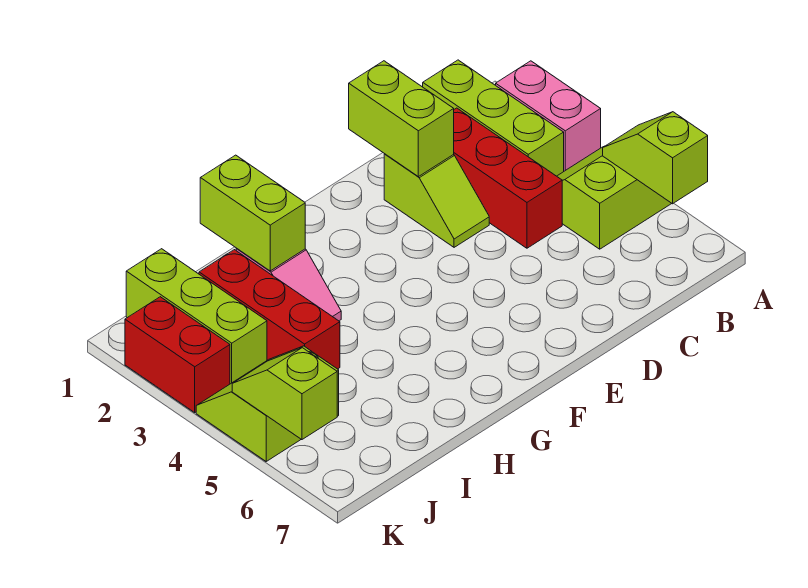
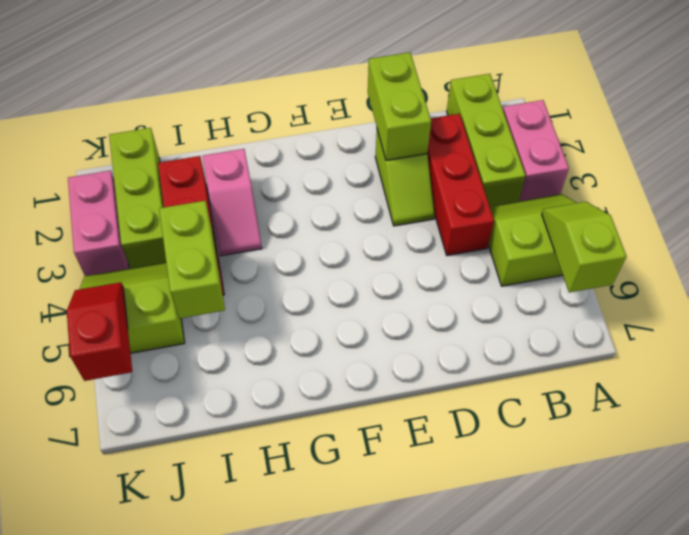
lime brick H1:H2 level 2 -> lime brick I4:I5 level 2
red brick K2:K3 level 1 -> pink brick K2:K3 level 1
lime slope K5:K6 level 2 top 6 -> red slope K5:K6 level 2 top 6

